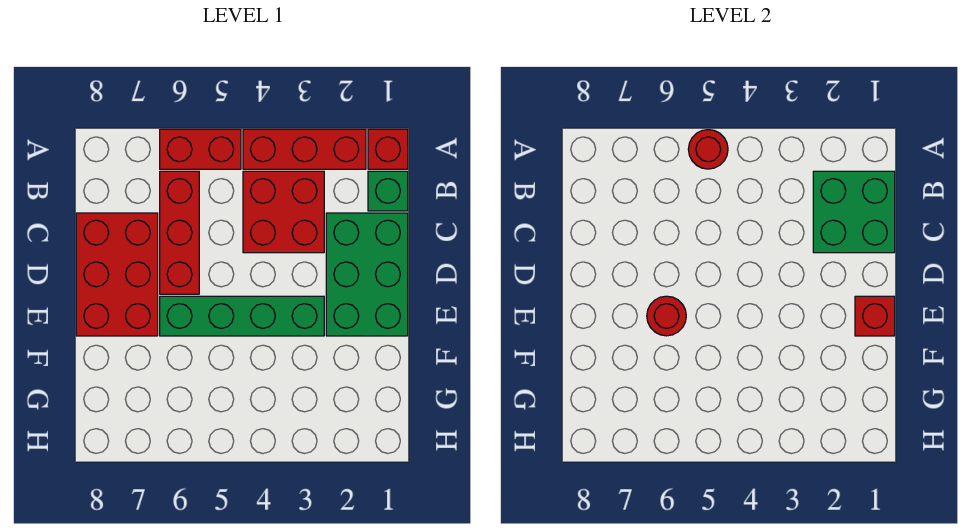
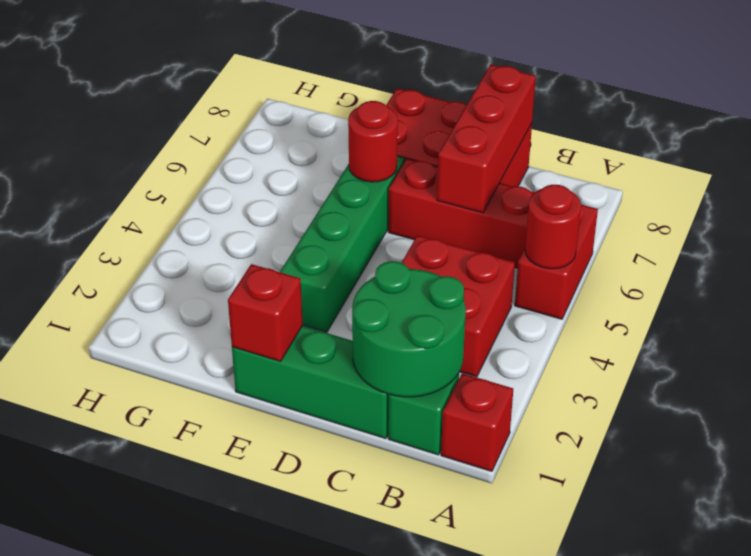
red brick A2:A4 level 1 -> red brick C6:C8 level 2
green brick B1:C2 level 2 -> green round brick B1:C2 level 2
green brick C1:E2 level 1 -> green brick C1:E1 level 1

